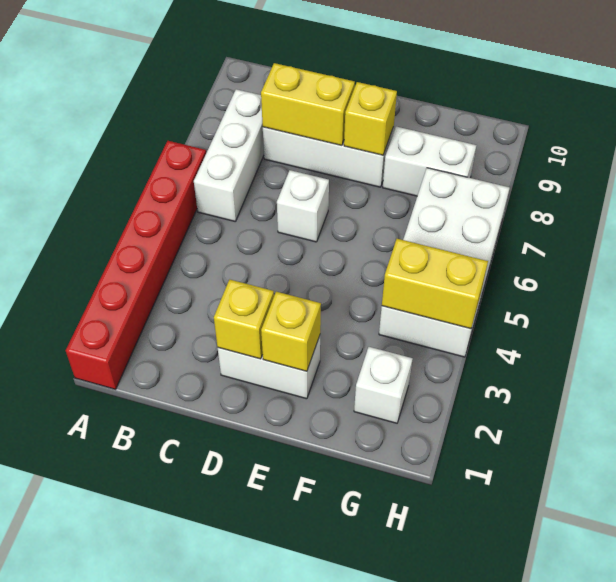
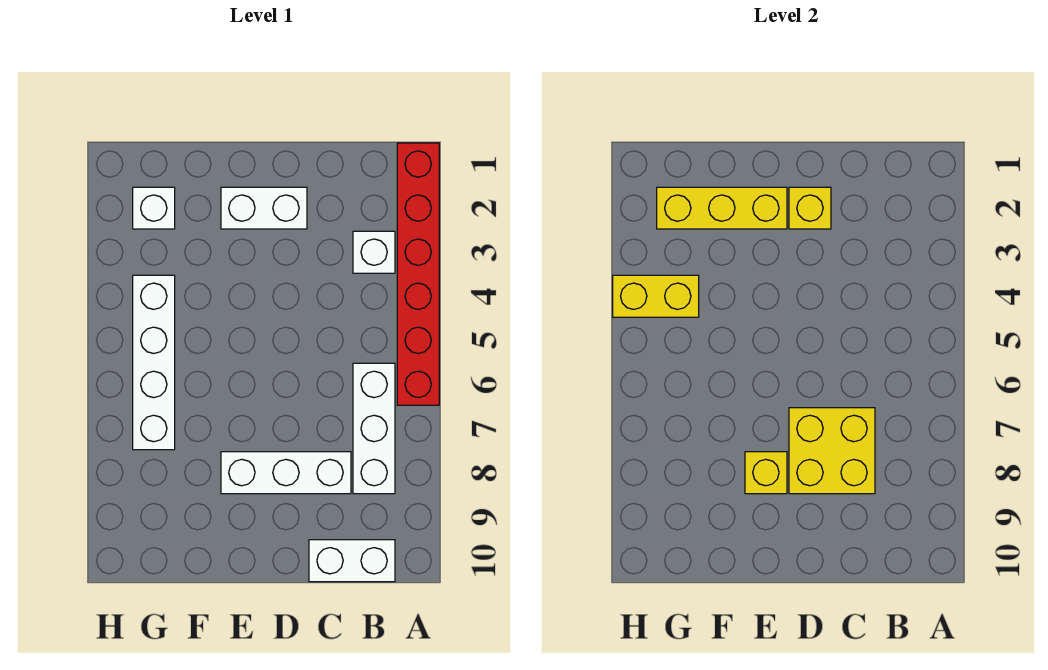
yellow brick C8:D8 level 2 -> yellow brick C7:D8 level 2
white brick D6 level 1 -> white brick B3 level 1
yellow brick E2 level 2 -> yellow brick E2:G2 level 2
white brick F8:G8 level 1 -> white brick B10:C10 level 1
white brick G4:H7 level 1 -> white brick G4:G7 level 1

